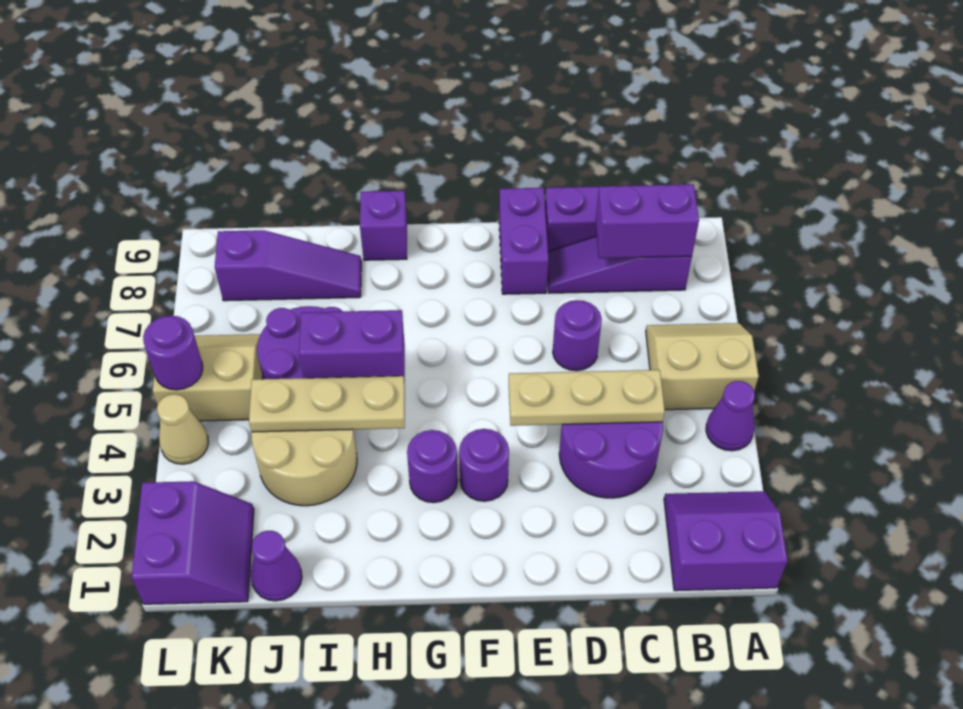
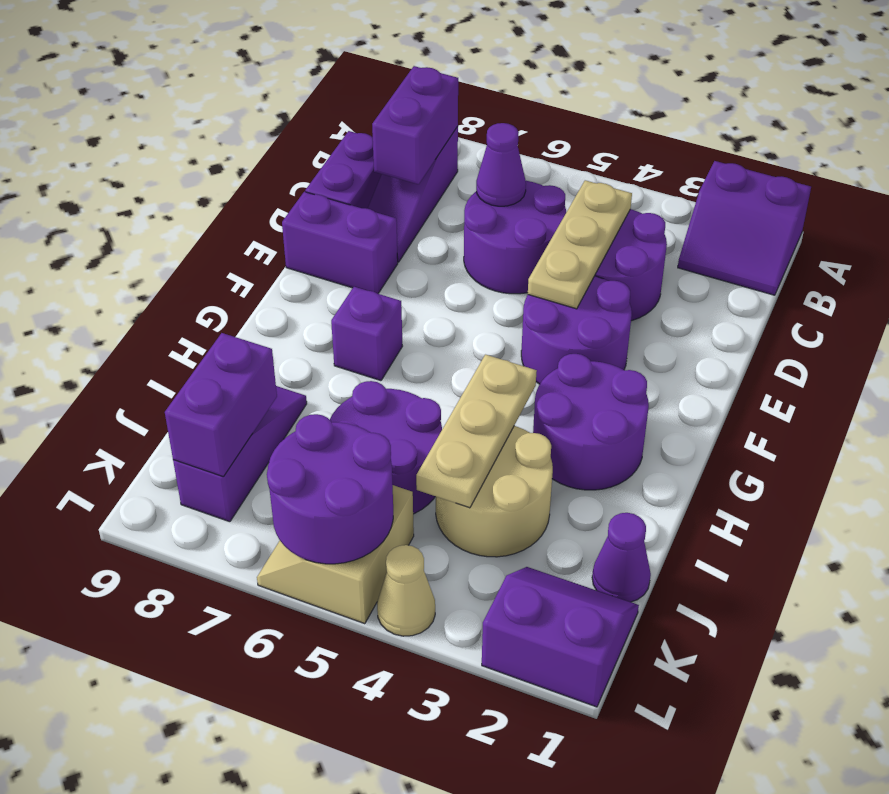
purple slope A1:B2 level 1 top 1 -> purple slope A1:B2 level 1 top A
purple cone A4 level 1 -> purple cone C6 level 2
tan slope A5:B6 level 1 top 5 -> none
purple round brick D6 level 1 -> purple round brick C5:D6 level 1
purple round brick F3 level 1 -> purple round brick E3:F4 level 1
purple round brick G3 level 1 -> purple round brick G2:H3 level 1
purple brick H5:I5 level 2 -> purple brick J8:K8 level 2
purple brick H9 level 1 -> purple brick G7 level 1
purple round brick L5 level 2 -> purple round brick K5:L6 level 2

